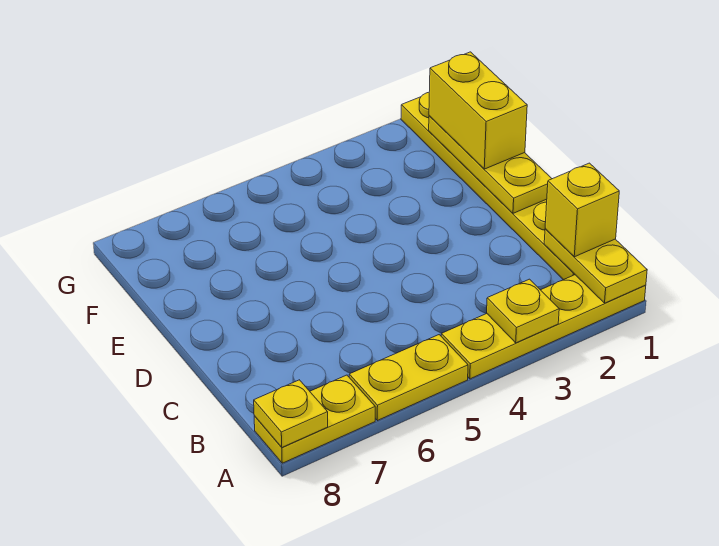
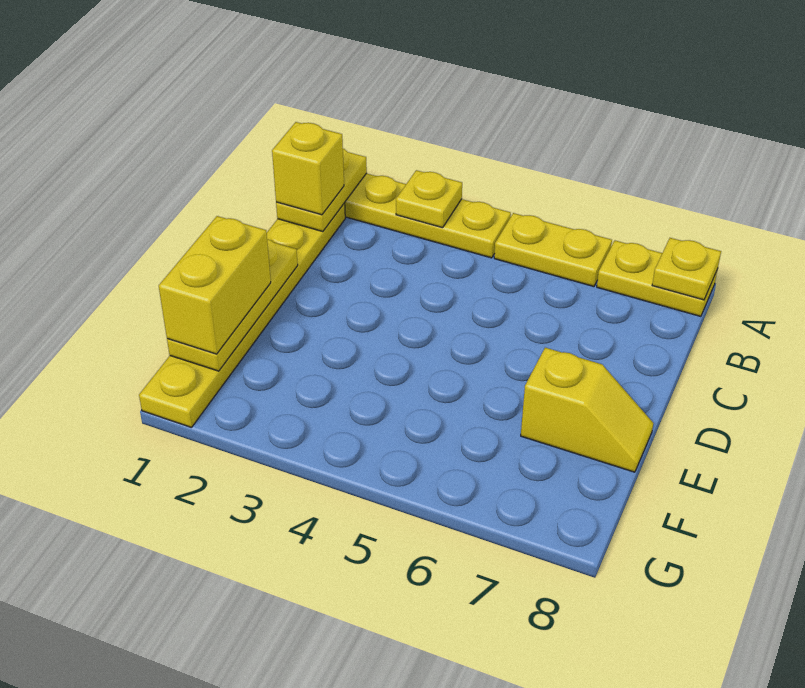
none -> yellow slope E7:E8 level 1 top 7

